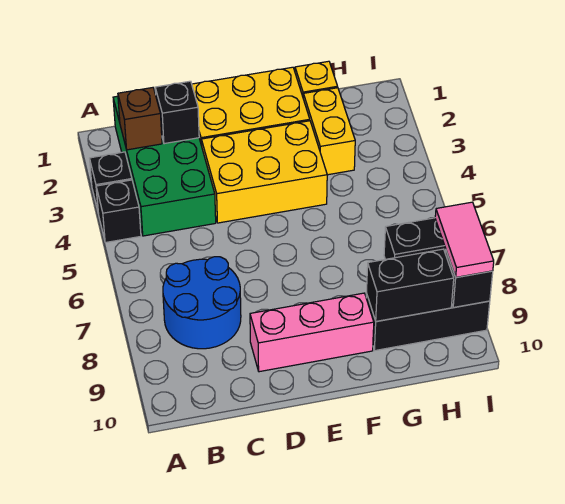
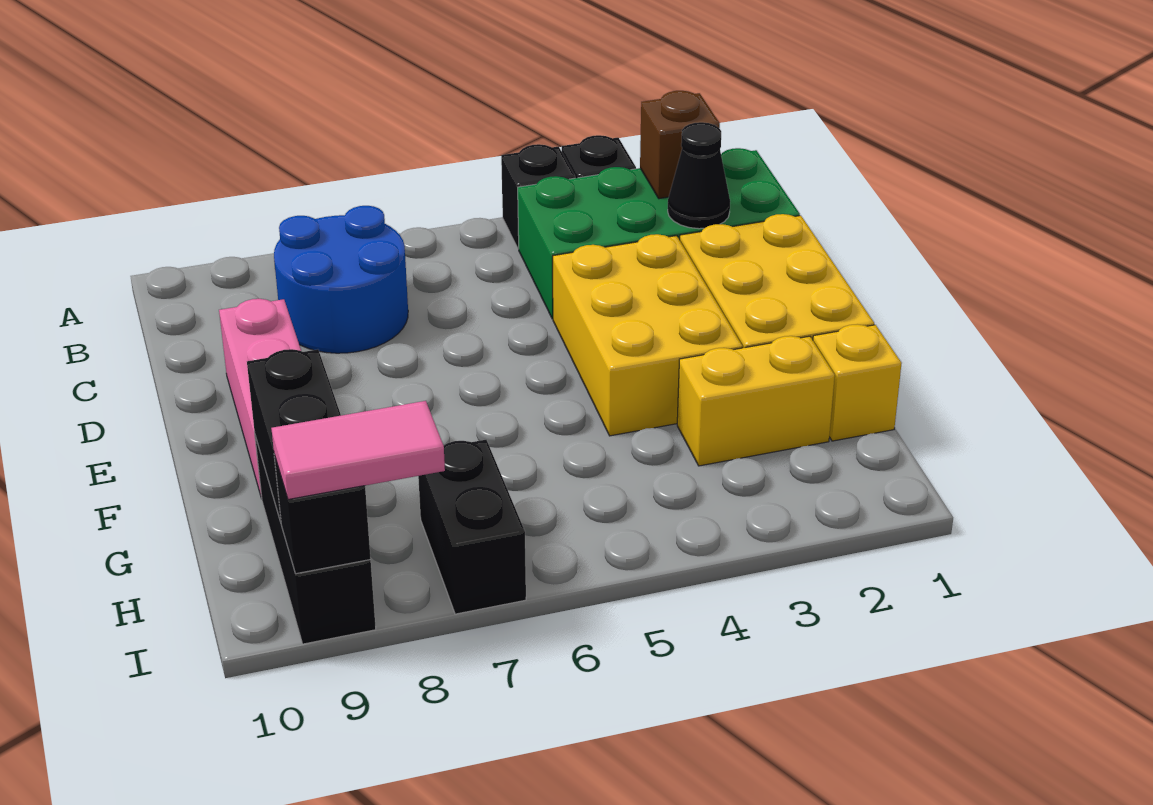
black brick C2 level 2 -> black cone C2 level 2

